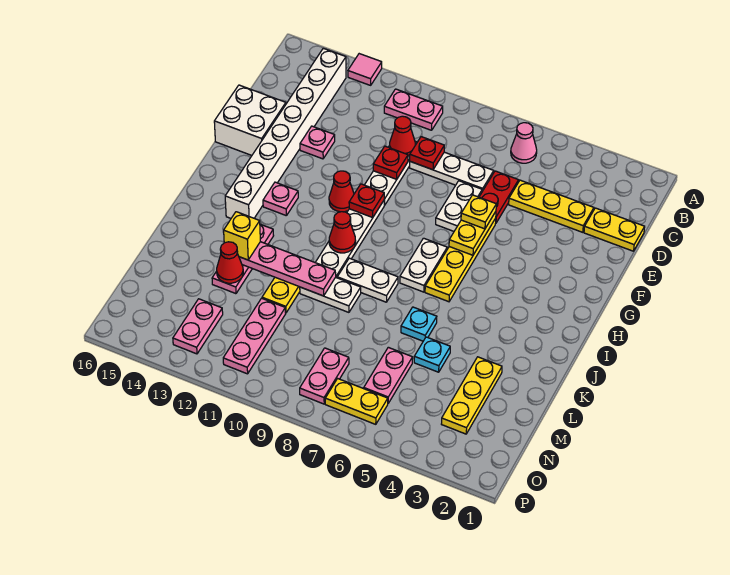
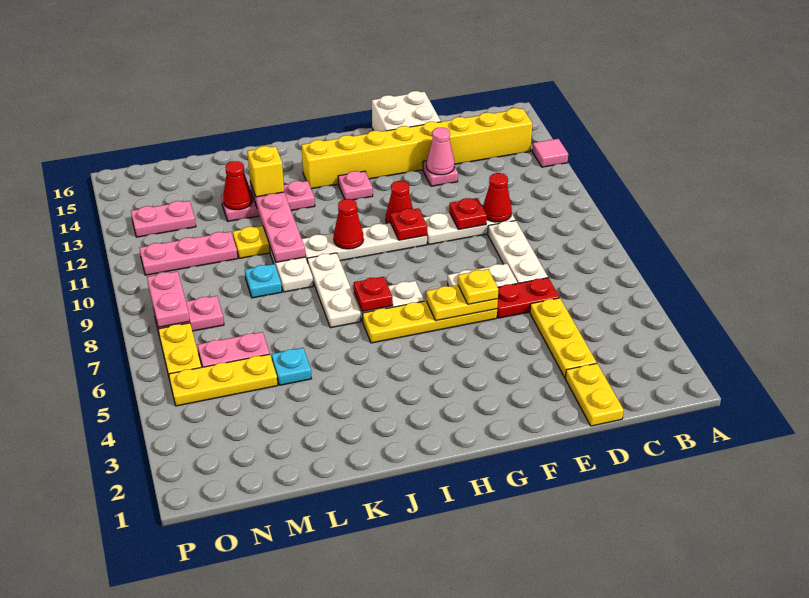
pink cone B6 level 1 -> pink cone E13 level 2
pink plate B10:B11 level 1 -> pink plate O8:O9 level 2
white brick B14:I14 level 1 -> yellow brick B14:I14 level 1
red plate D9 level 2 -> red plate I7 level 2
white plate J8:J9 level 1 -> white plate J7:J9 level 1
cyan plate K6 level 1 -> cyan plate L9 level 1
yellow plate L3:N3 level 1 -> yellow plate M5:O5 level 1

